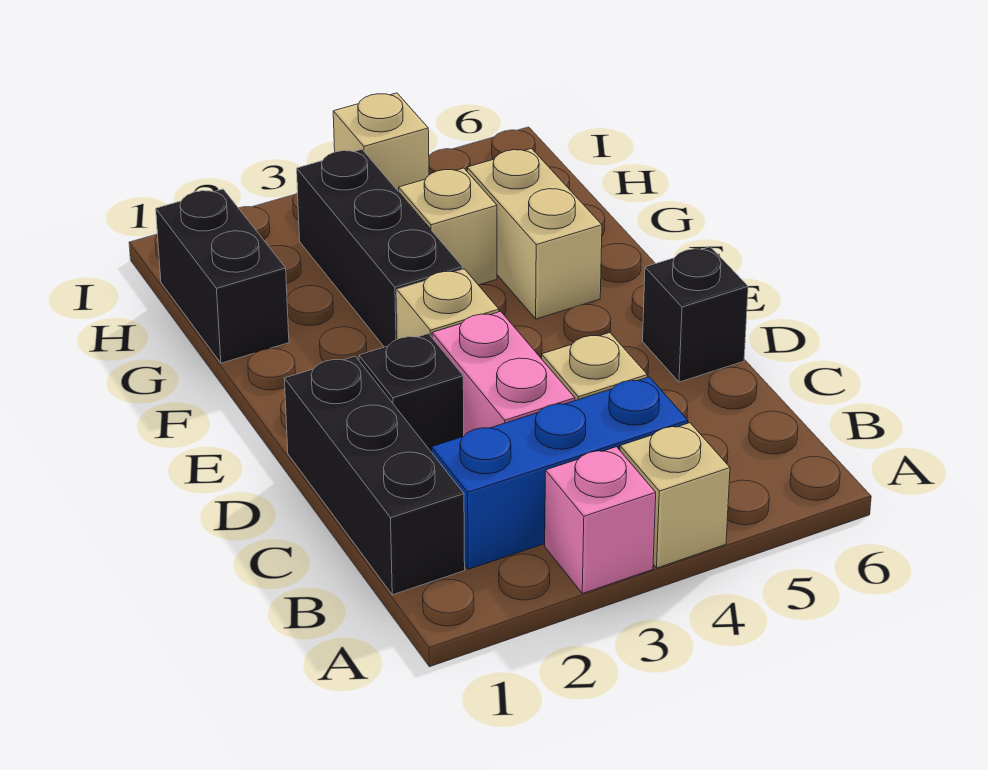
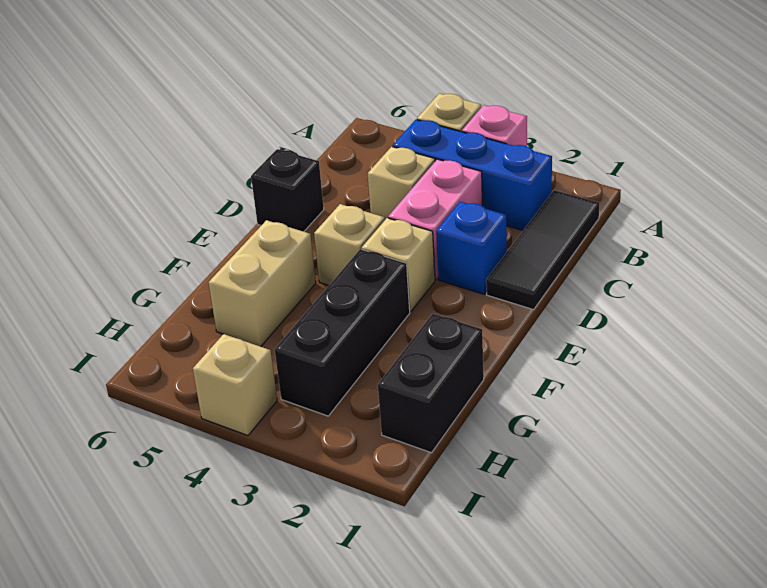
black brick B1:D1 level 1 -> black tile B1:D1 level 1
black brick D2 level 1 -> blue brick D2 level 1
tan brick G4 level 1 -> tan brick E4 level 1

